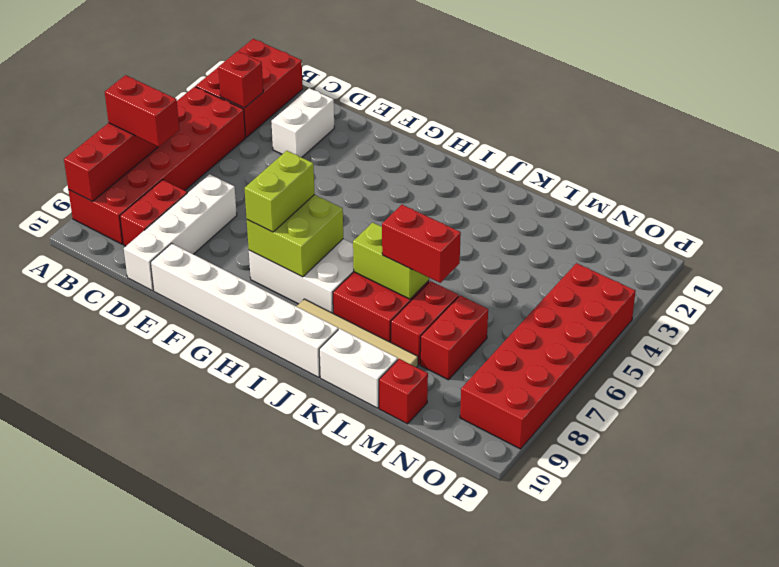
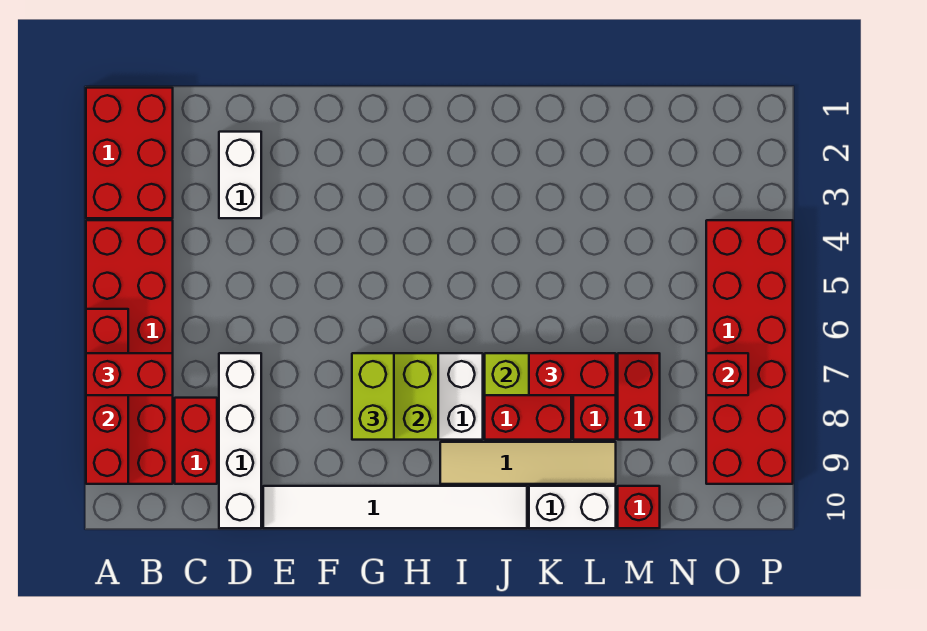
red brick B3 level 2 -> red brick O7 level 2
white brick E10:J10 level 1 -> white tile E10:J10 level 1

